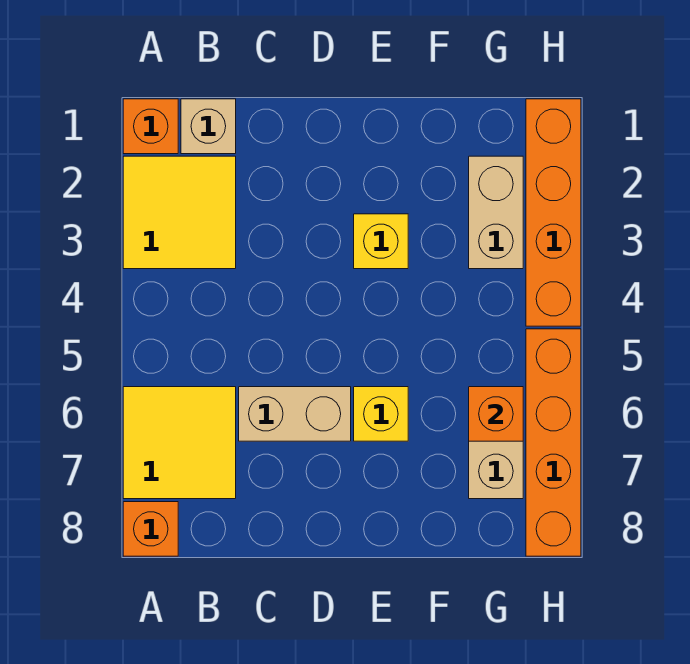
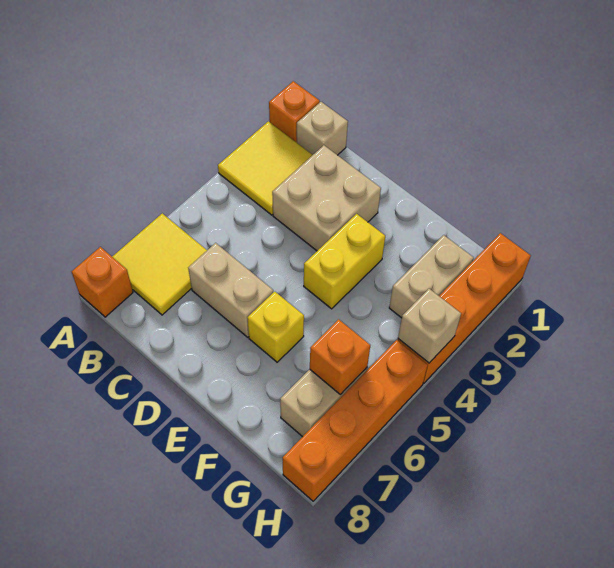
none -> tan brick C2:D3 level 1
yellow brick E3 level 1 -> yellow brick E3:E4 level 1
none -> tan brick H4 level 2

